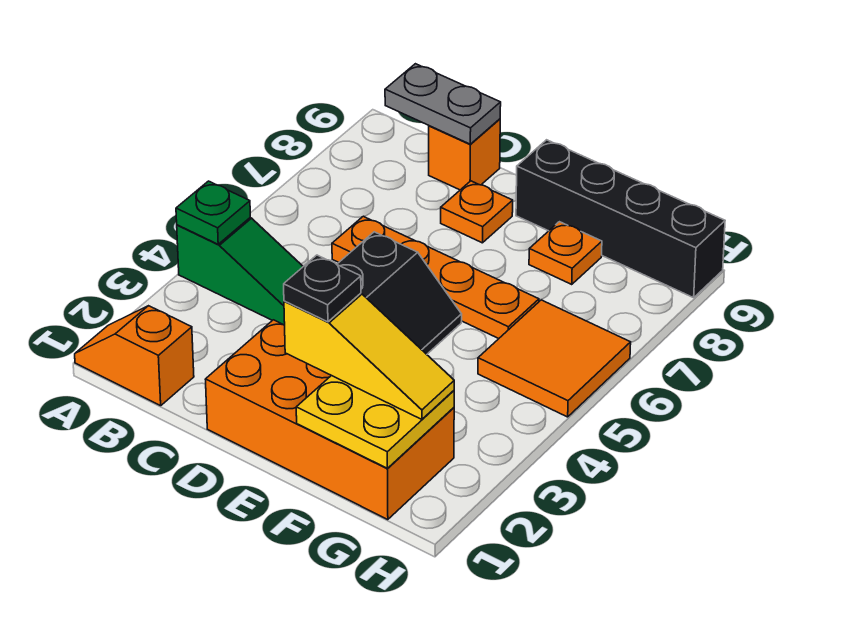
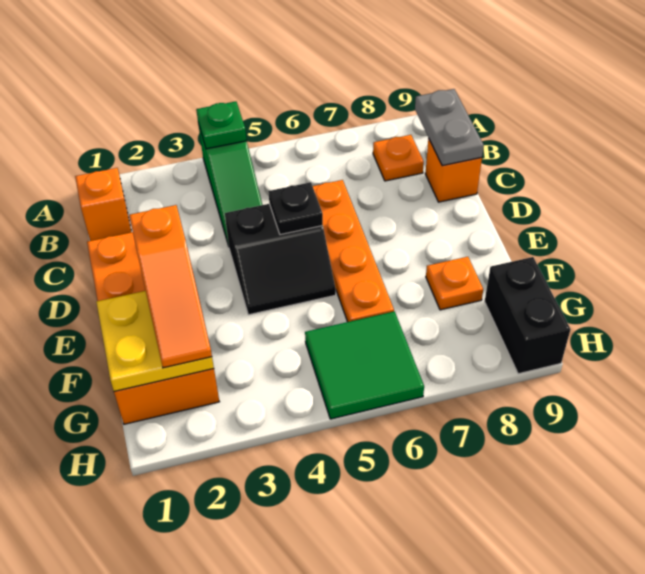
orange plate D8 level 1 -> orange plate B8 level 1
yellow slope E2:G2 level 3 top E -> orange slope E2:G2 level 3 top E
black plate E2 level 4 -> black plate D5 level 2
black brick E9:H9 level 1 -> black brick G9:H9 level 1
orange tile G5:H6 level 1 -> green tile G5:H6 level 1

